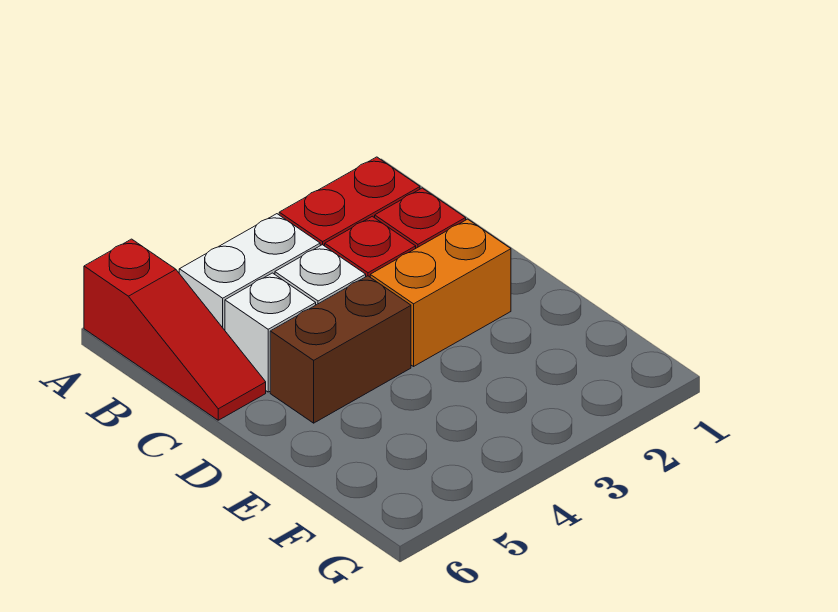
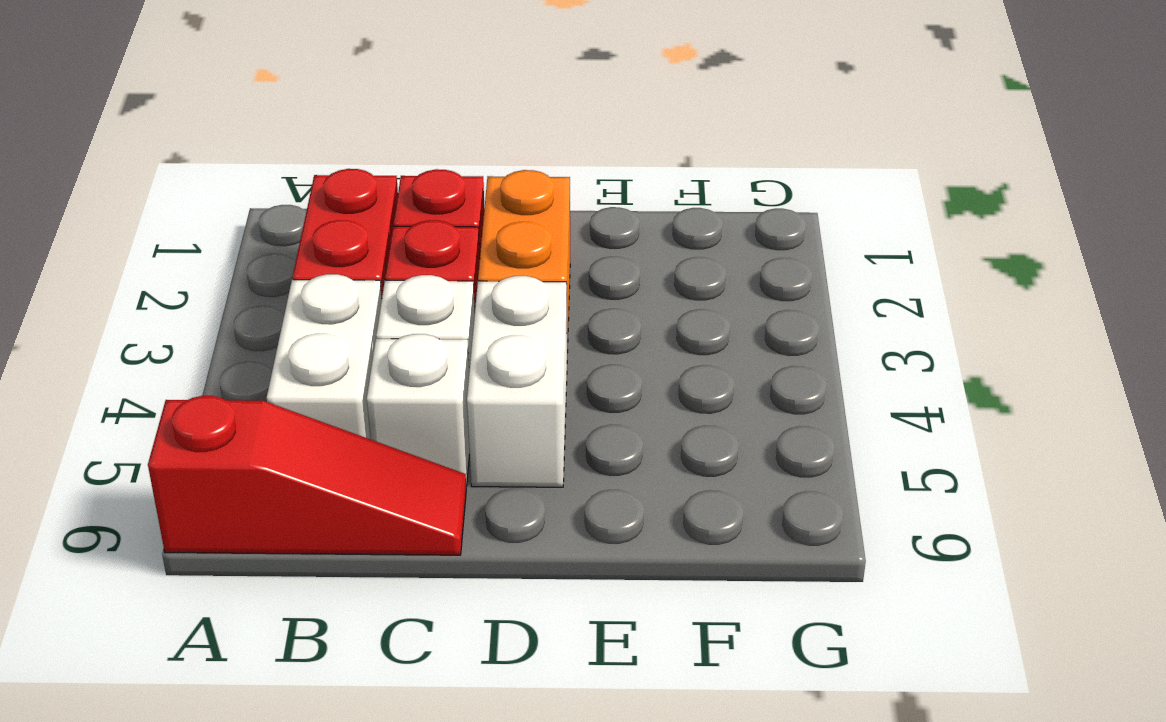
brown brick D4:D5 level 1 -> white brick D4:D5 level 1

